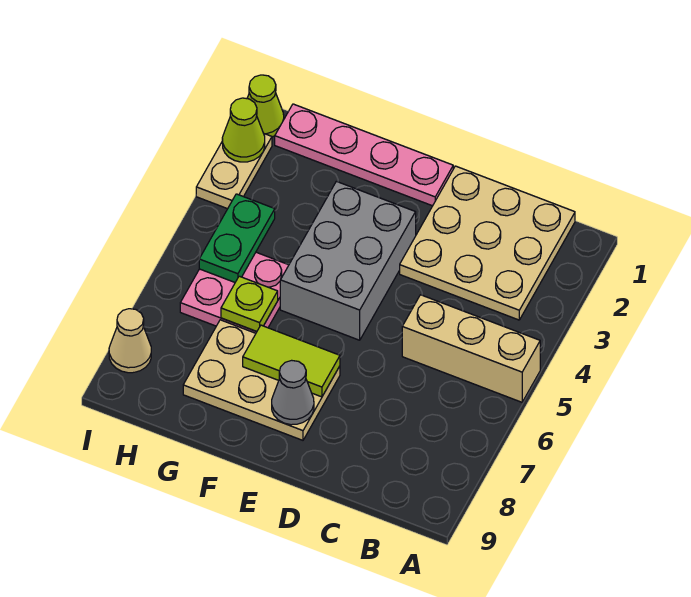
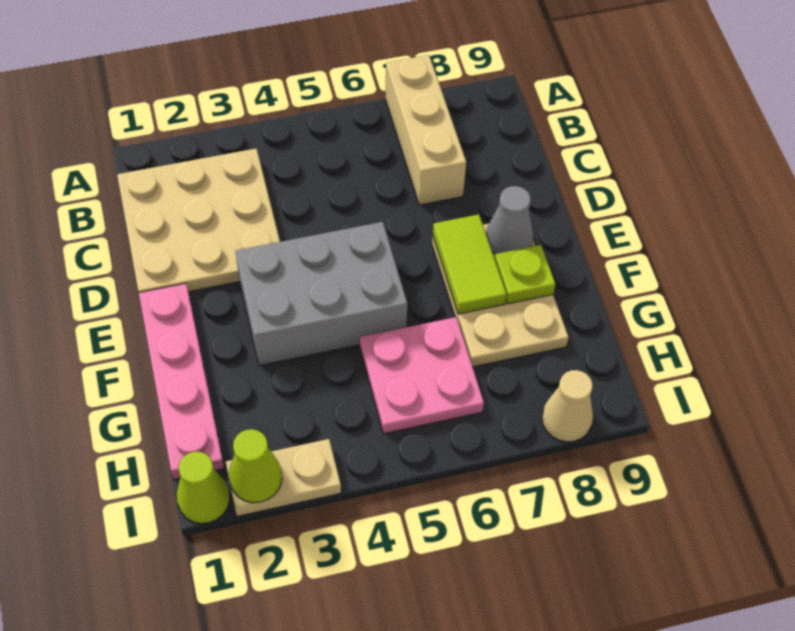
tan brick A5:C5 level 1 -> tan brick A7:C7 level 1
lime plate G6 level 2 -> lime plate F8 level 2
green plate H4:H5 level 2 -> none

